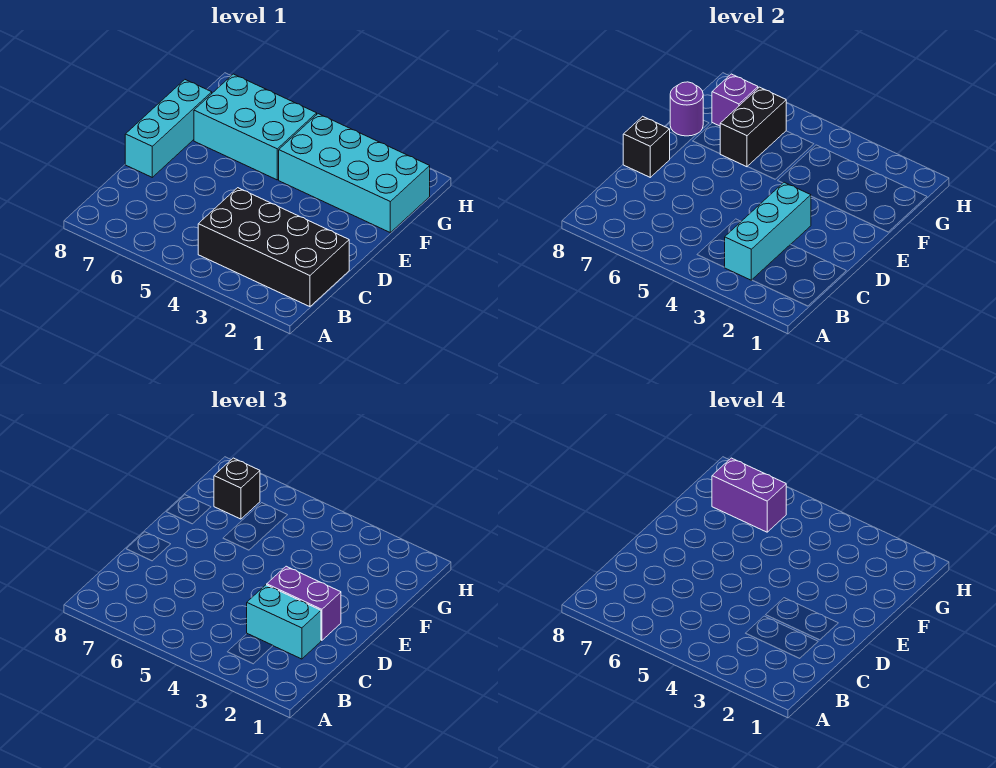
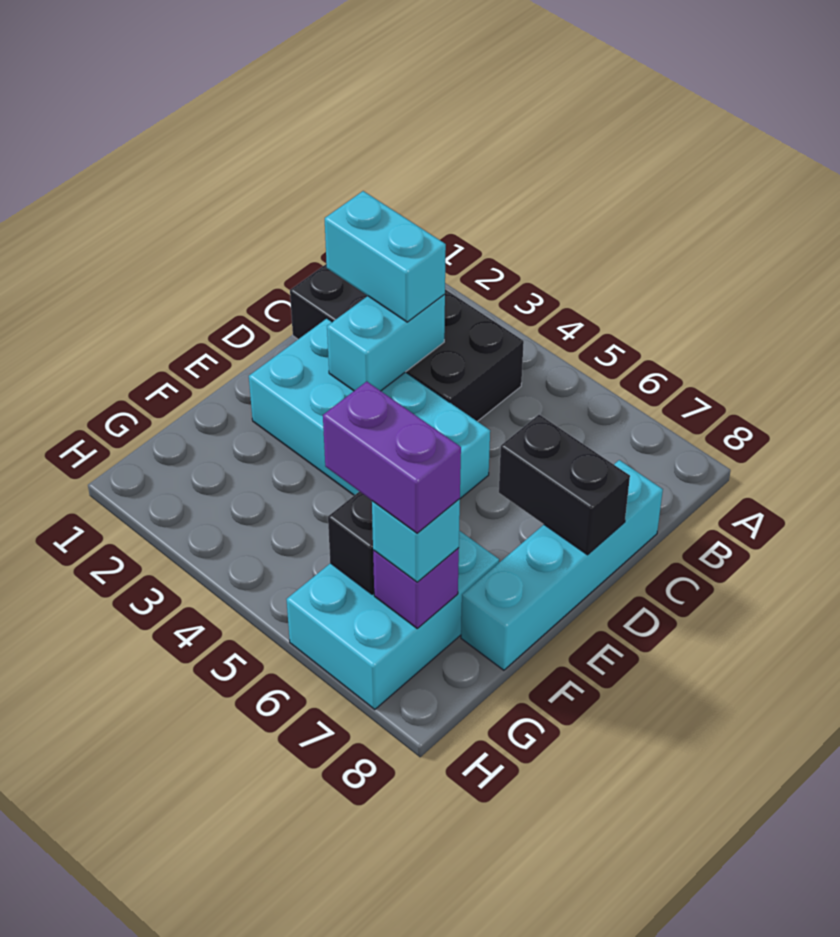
cyan brick B3:D3 level 2 -> cyan brick C3:D3 level 2
purple brick D2:D3 level 3 -> none
cyan brick D8:F8 level 1 -> cyan brick C8:F8 level 1
black brick D8 level 2 -> black brick D7:D8 level 2
cyan brick F1:G4 level 1 -> cyan brick D2:E5 level 1
cyan brick F5:G7 level 1 -> cyan brick F6:H7 level 1
purple round brick F8 level 2 -> none
black brick G7 level 3 -> cyan brick G7 level 3

